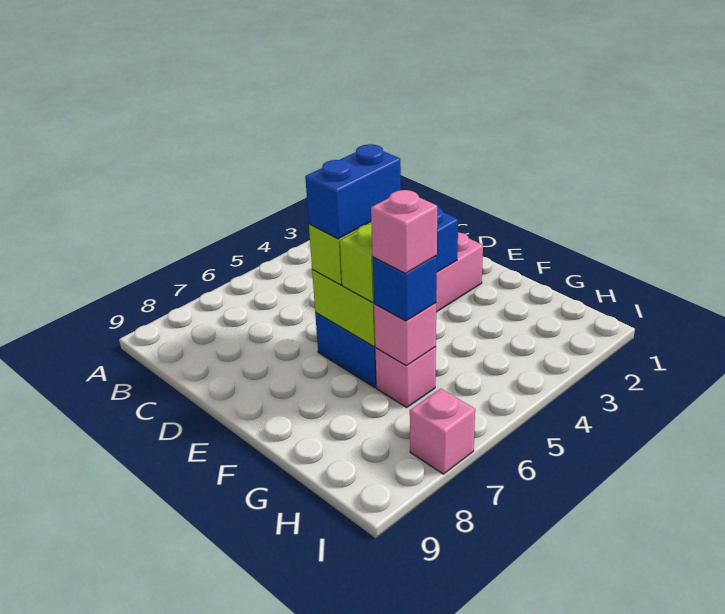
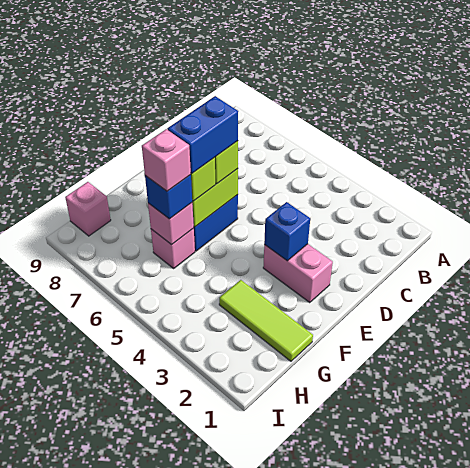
blue brick E5:E6 level 4 -> blue brick E6:F6 level 4
none -> lime tile G1:G3 level 1
pink brick I7 level 1 -> pink brick H9 level 1

